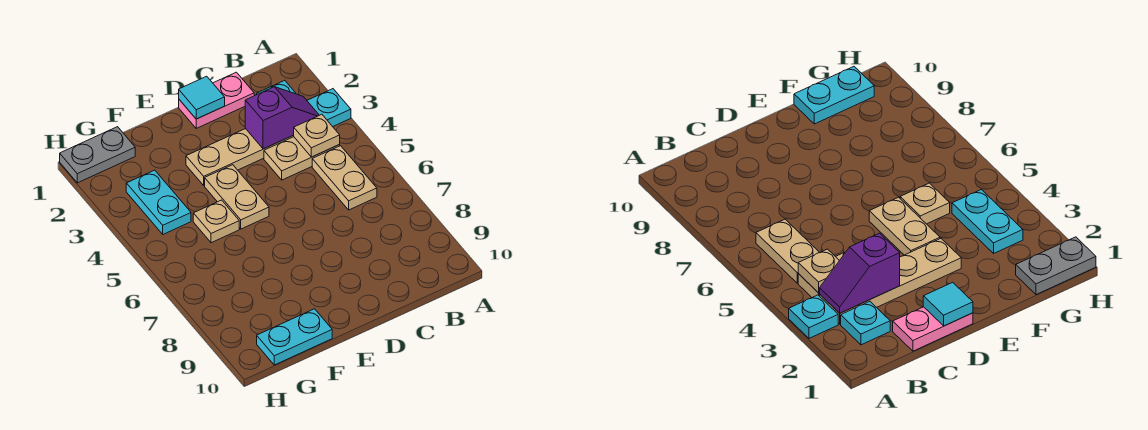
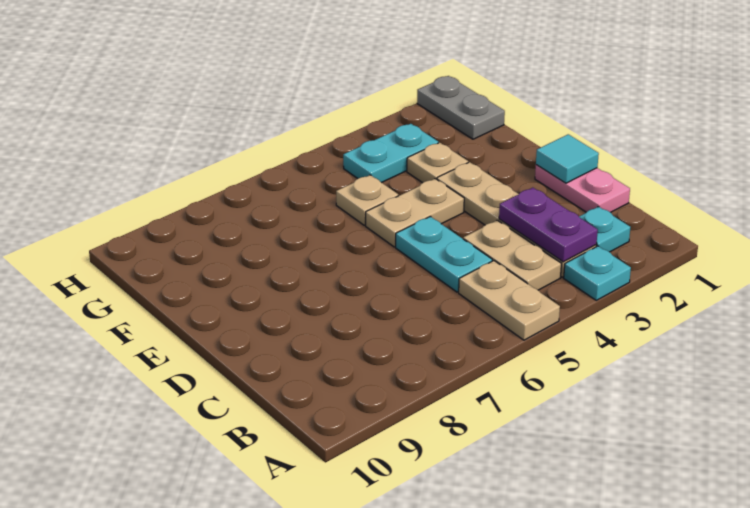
purple slope B3:C3 level 2 top C -> purple plate B3:C3 level 2
tan plate B4 level 2 -> tan plate F3 level 1
tan plate B5:B6 level 1 -> tan plate A5:B5 level 1
cyan plate F10:G10 level 1 -> cyan plate C5:D5 level 1

